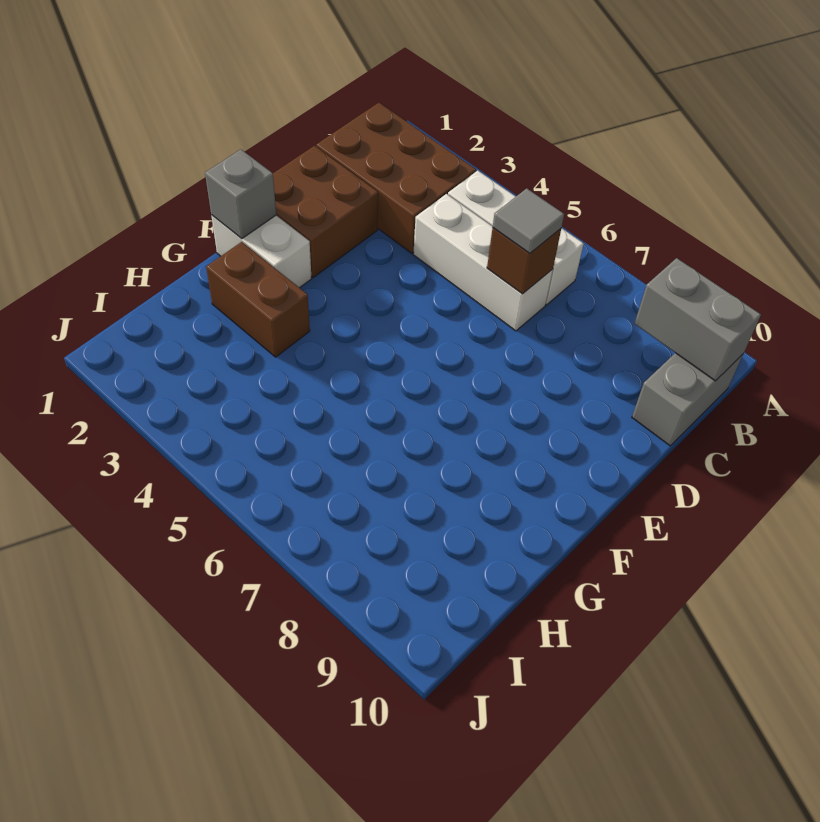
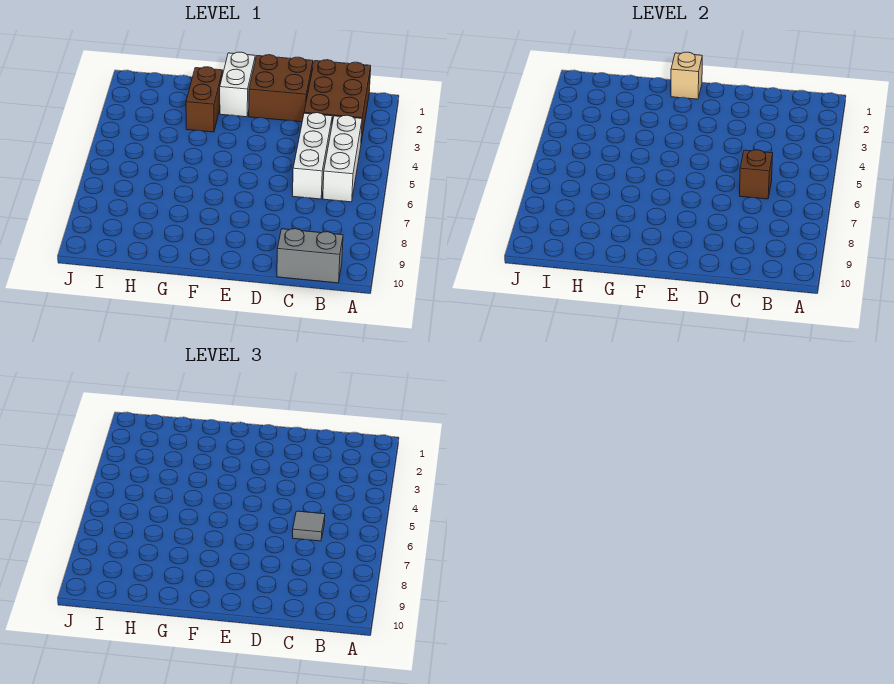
grey brick B9:B10 level 2 -> none
grey brick F1 level 2 -> tan brick F1 level 2

